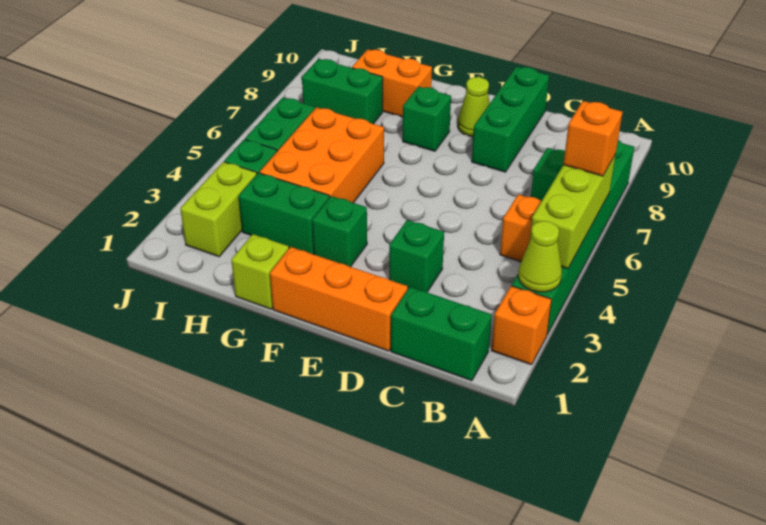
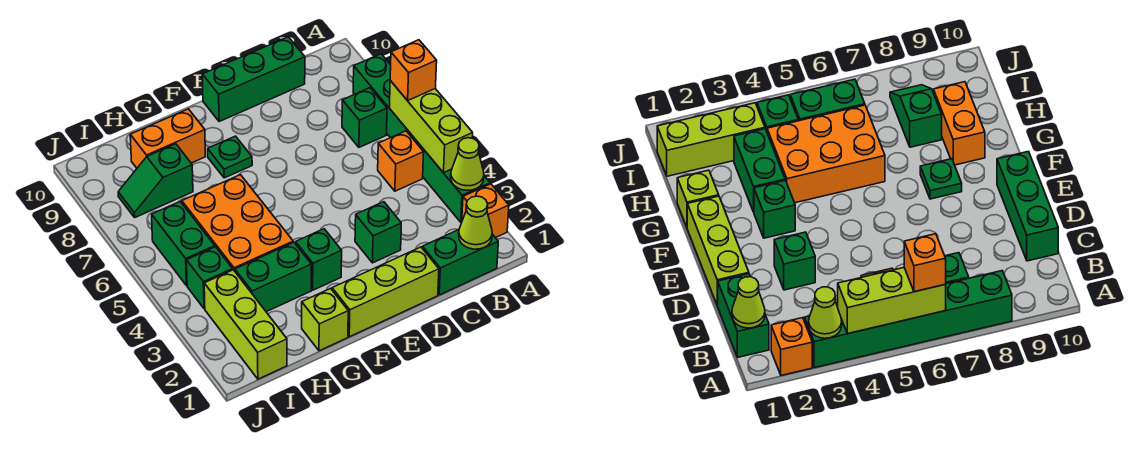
orange brick D1:F1 level 1 -> lime brick D1:F1 level 1
green brick D8:D10 level 1 -> green brick C10:E10 level 1
lime cone E9 level 1 -> lime cone B1 level 2
green brick F8 level 1 -> green plate F8 level 1
green brick H8:I8 level 1 -> green slope H8:I8 level 1 top H
lime brick I2:I3 level 1 -> lime brick I1:I3 level 1

